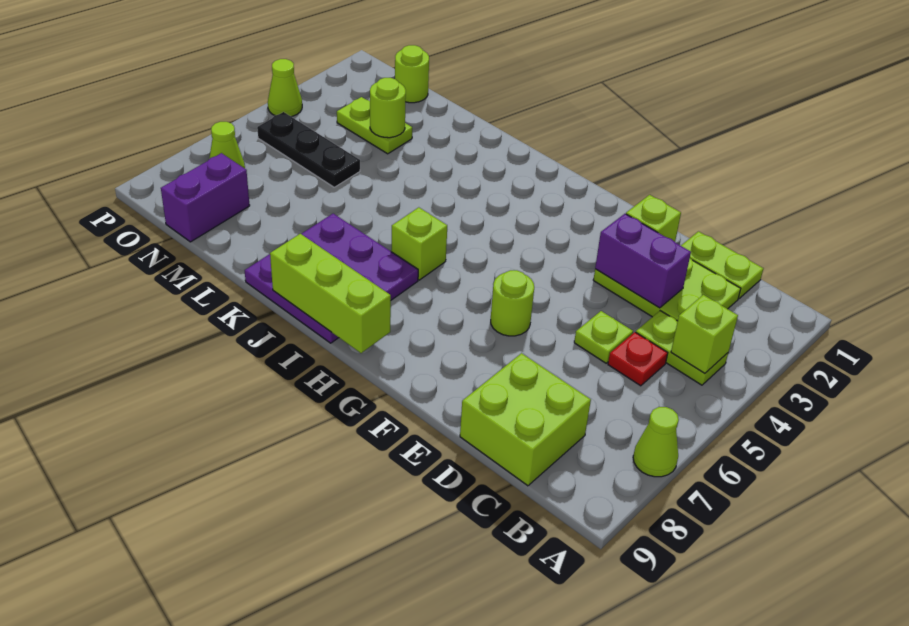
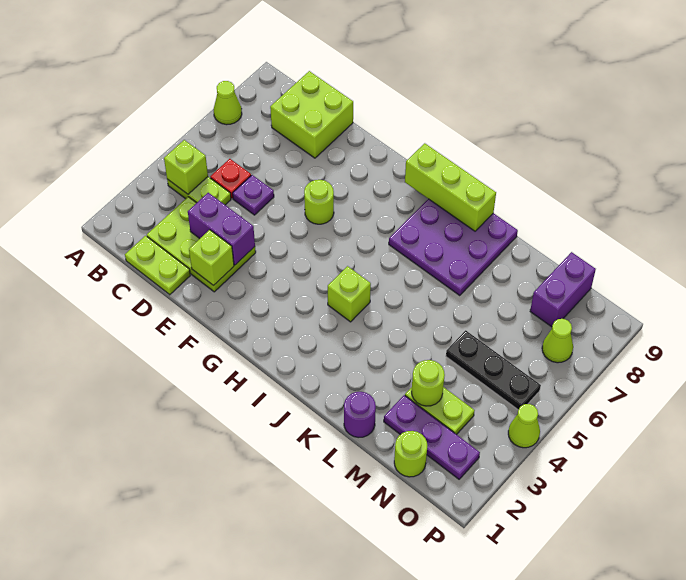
lime plate D5 level 1 -> purple plate D5 level 1
lime brick I6 level 1 -> lime brick I4 level 1
none -> purple round brick L1 level 1
none -> purple plate M2:O2 level 1

